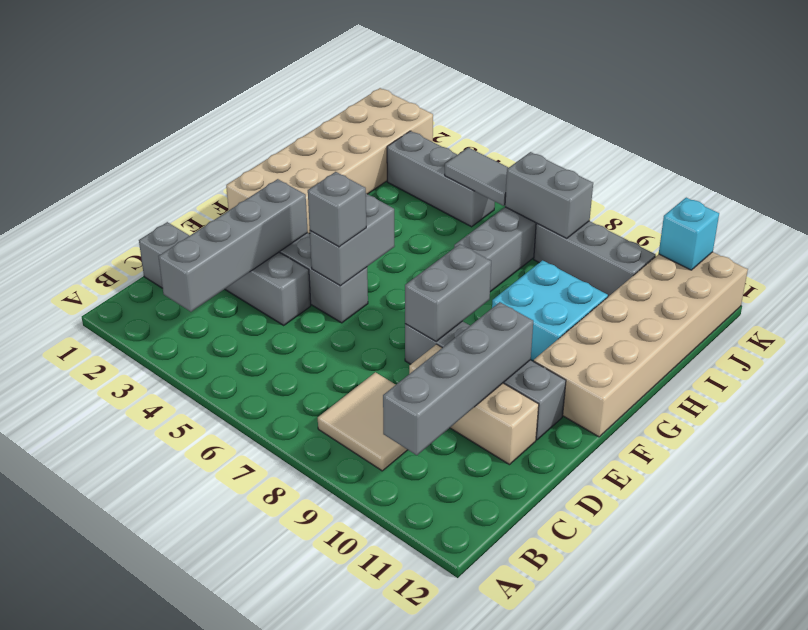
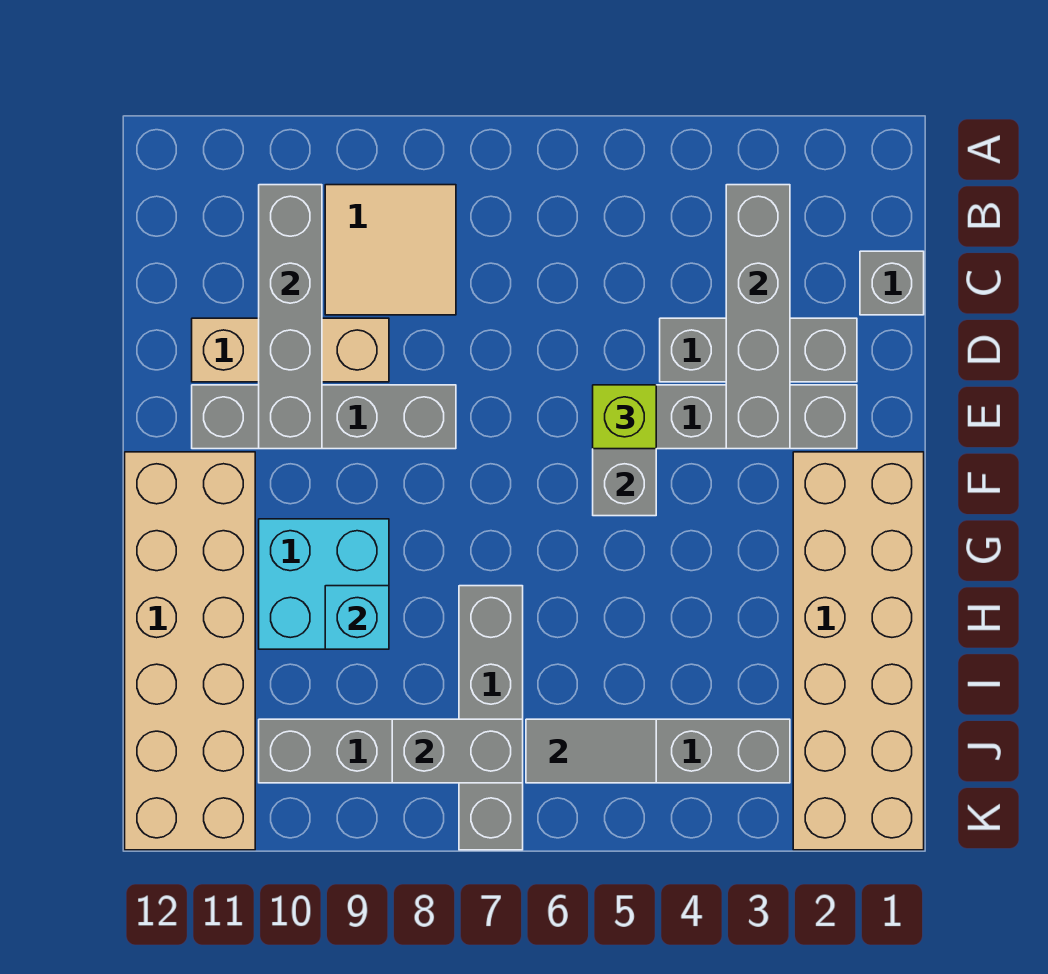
grey brick E5 level 3 -> lime brick E5 level 3
grey brick E8:F8 level 2 -> none
cyan brick K11 level 2 -> cyan brick H9 level 2

